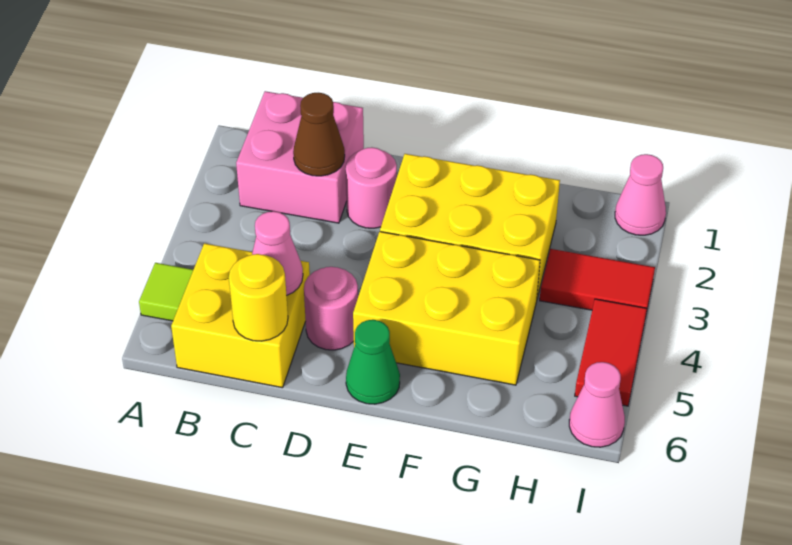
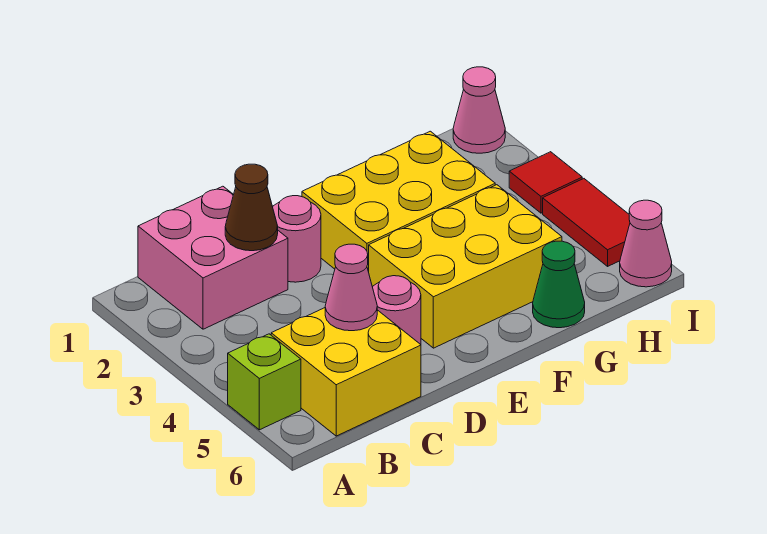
lime tile A5 level 1 -> lime brick A5 level 1
yellow round brick C6 level 2 -> none
green cone E6 level 1 -> green cone G6 level 1
red tile H3:I3 level 1 -> red tile I3 level 1

